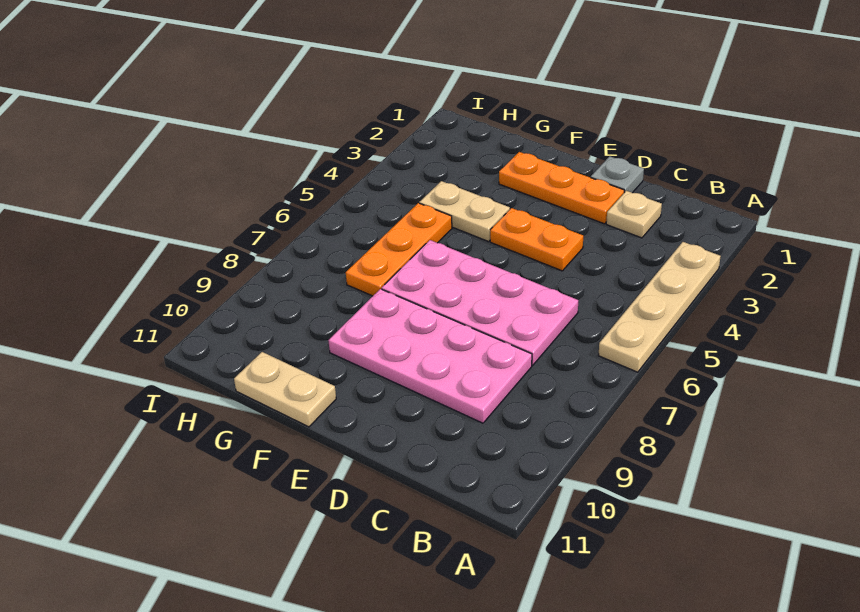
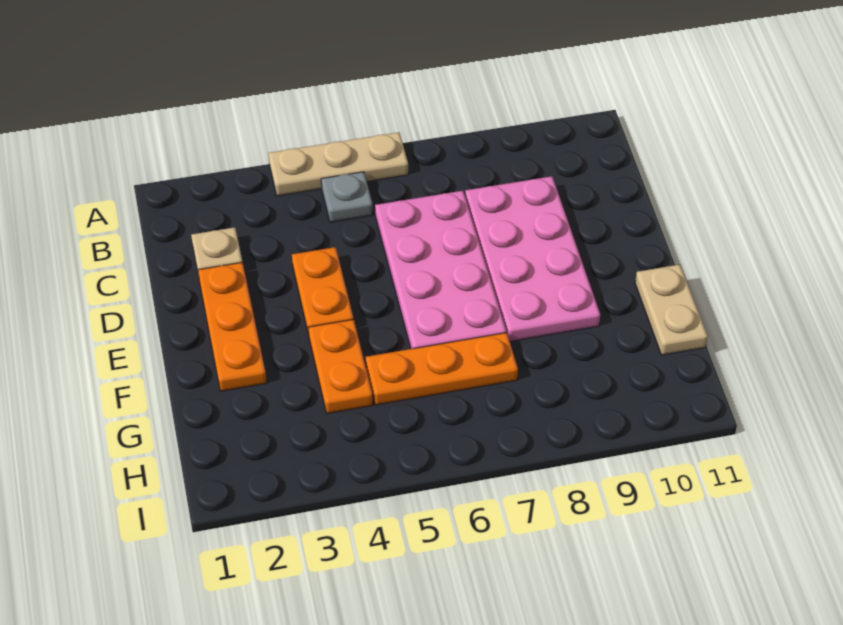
tan plate A3:A6 level 1 -> tan plate A4:A6 level 1
grey plate D1 level 1 -> grey plate B5 level 1
tan plate F4:G4 level 1 -> orange plate F4:G4 level 1

